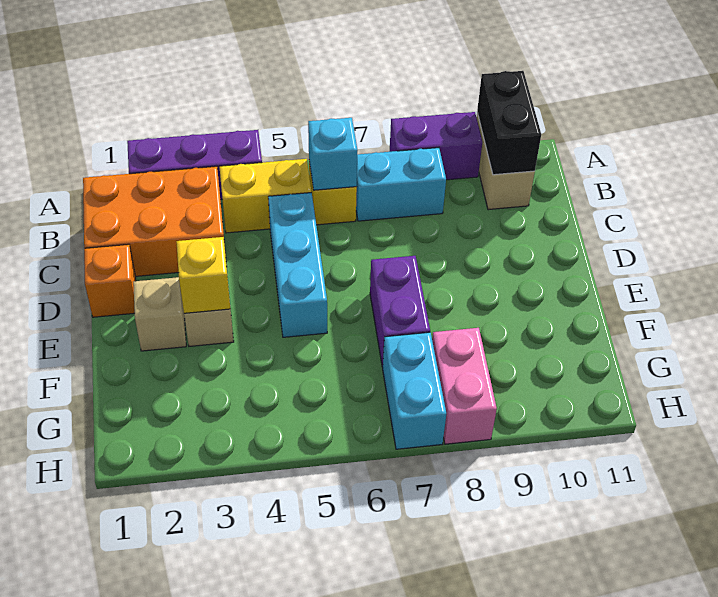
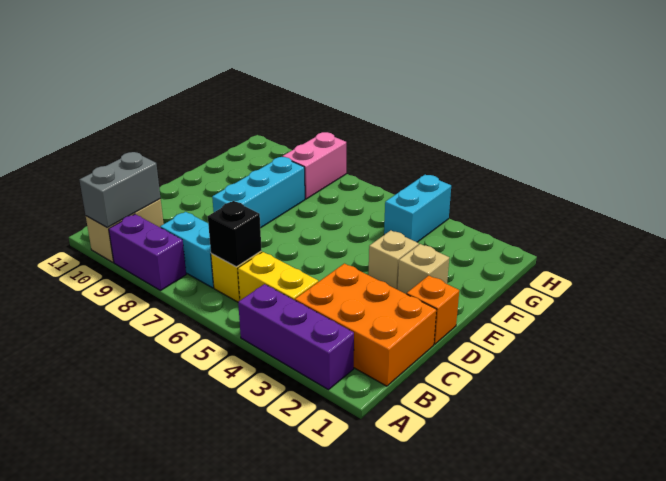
black brick A10:B10 level 2 -> grey brick A10:B10 level 2
cyan brick B6 level 2 -> black brick B6 level 2
cyan brick C5:E5 level 1 -> cyan brick D8:F8 level 1
yellow brick E3 level 2 -> none
purple brick E7:F7 level 1 -> none
cyan brick G7:H7 level 1 -> cyan brick G4:H4 level 1

